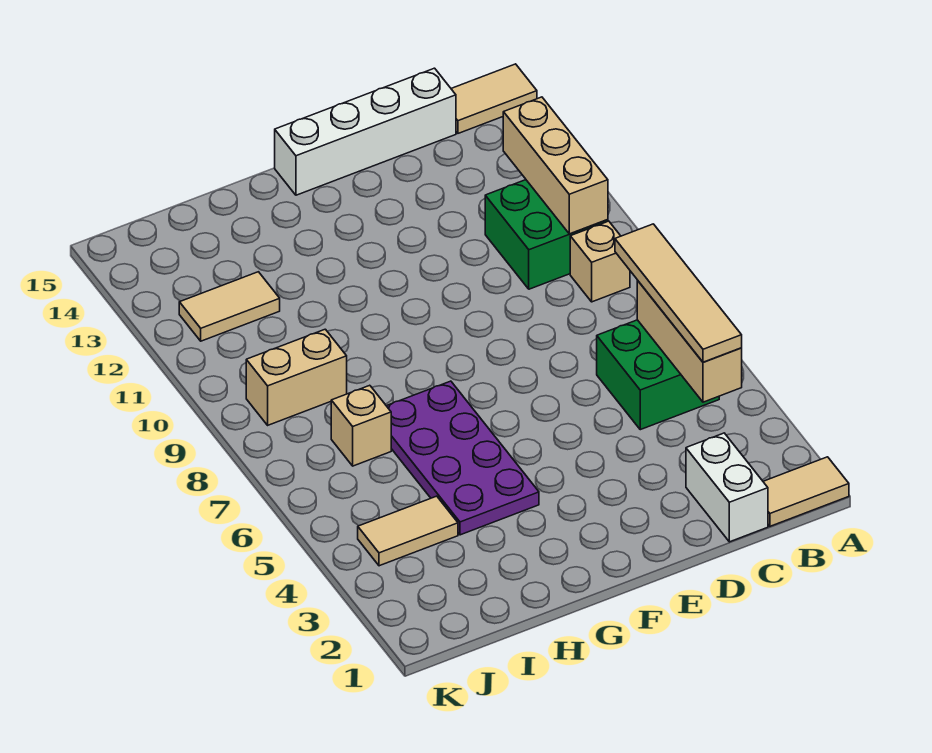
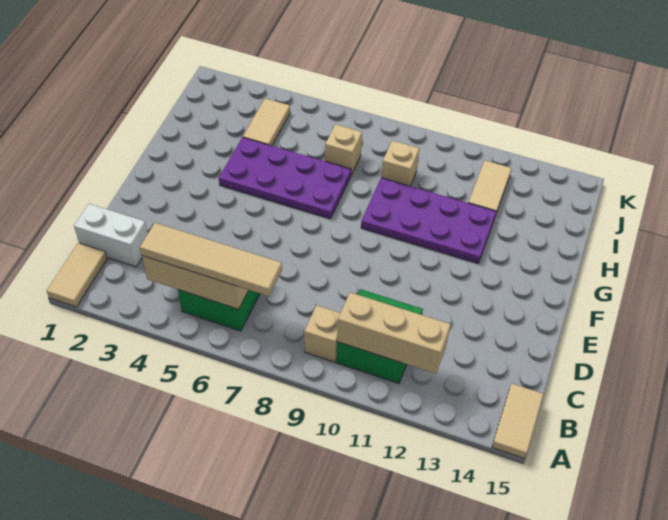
white brick C15:F15 level 1 -> none
none -> purple plate G9:H12 level 1
tan brick I9:J9 level 1 -> tan brick I9 level 1

